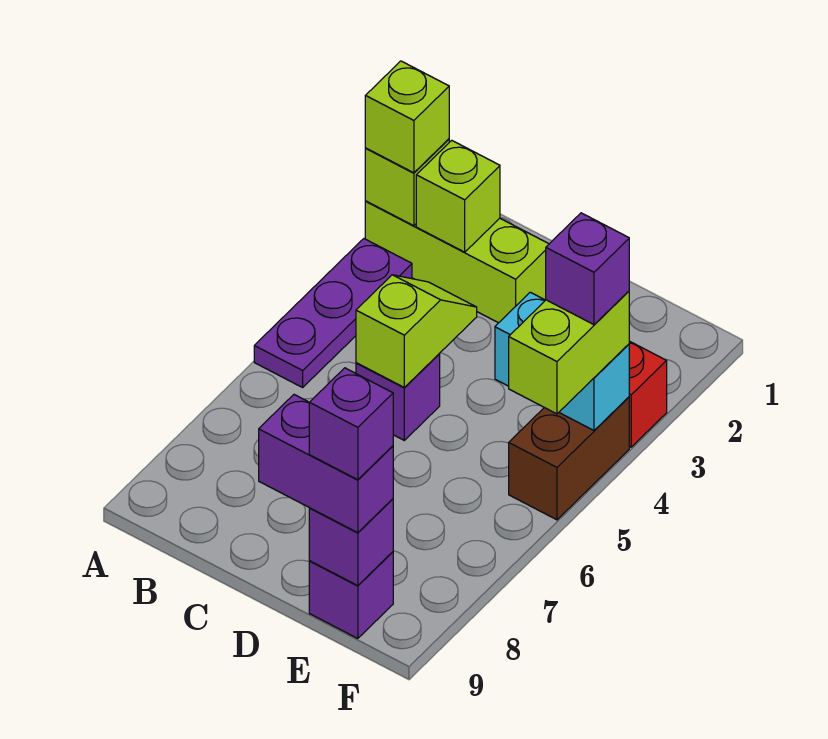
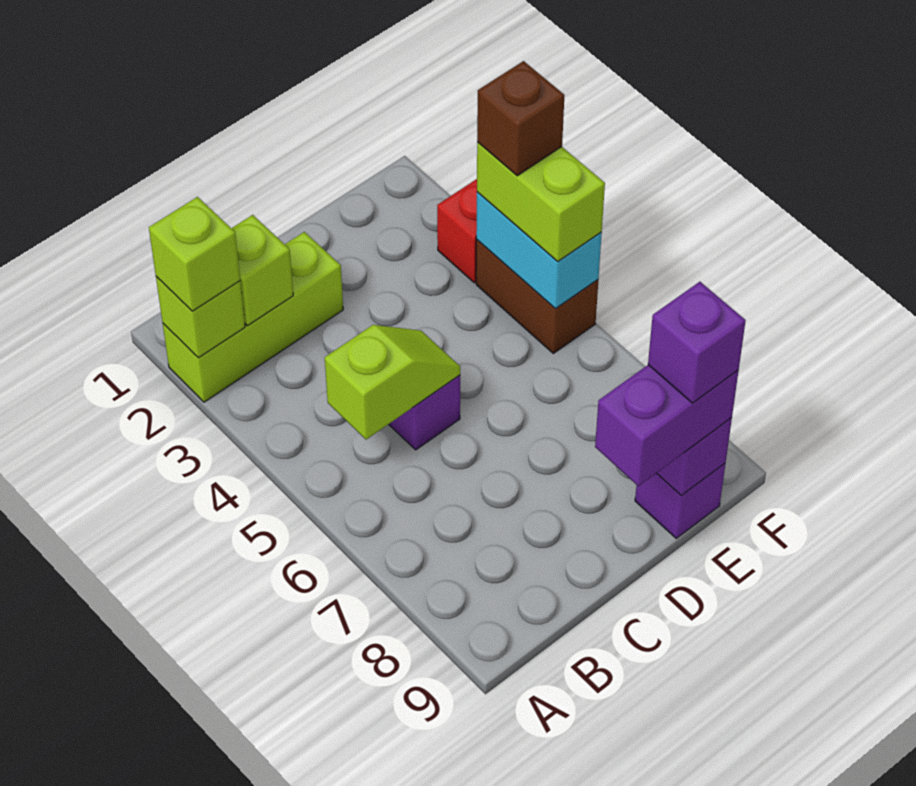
purple plate A3:A5 level 1 -> none
lime slope C4:C5 level 2 top 5 -> lime slope B5:C5 level 2 top B
cyan brick E4:F4 level 2 -> cyan brick F4:F5 level 2
purple brick F4 level 4 -> brown brick F4 level 4

